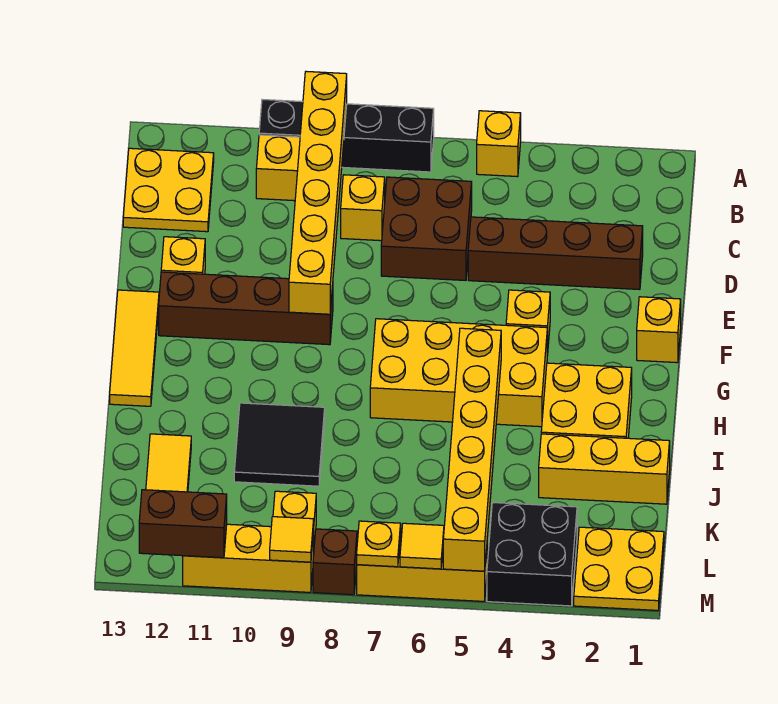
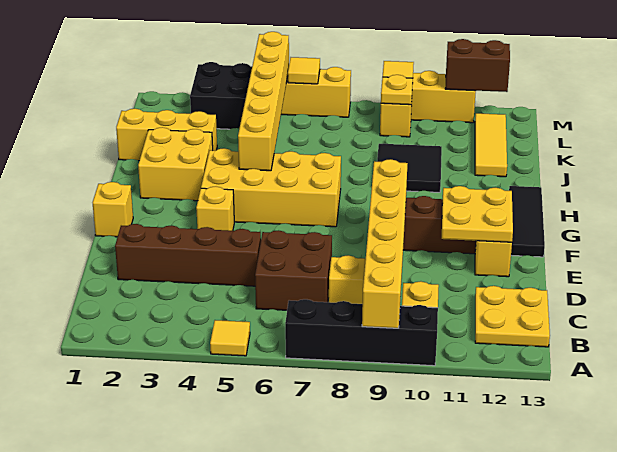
yellow brick A5 level 1 -> yellow tile A5 level 1
yellow tile F13:H13 level 1 -> black tile F13:H13 level 1
yellow plate L1:M2 level 1 -> yellow plate E11:F12 level 2
yellow plate M7 level 2 -> yellow plate L9 level 2
brown brick M8 level 1 -> none

